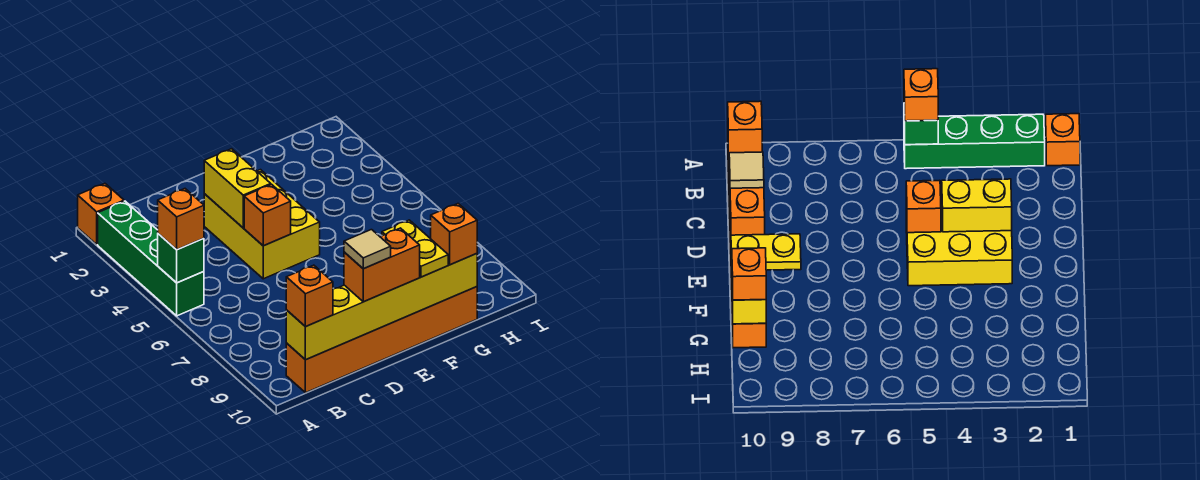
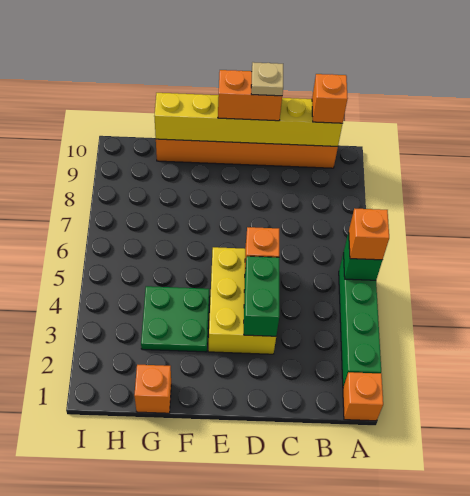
yellow brick D3:D4 level 2 -> green brick D3:D4 level 2
tan tile D10 level 4 -> tan plate D10 level 4
none -> green plate F3:G4 level 1
yellow plate F9:F10 level 3 -> none
orange brick G10 level 3 -> orange brick G1 level 1

